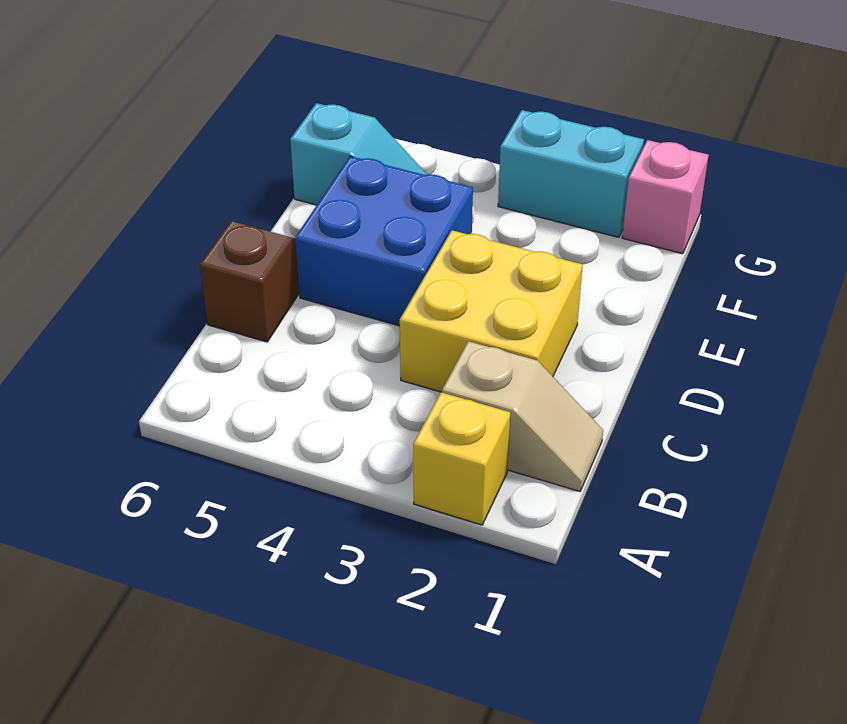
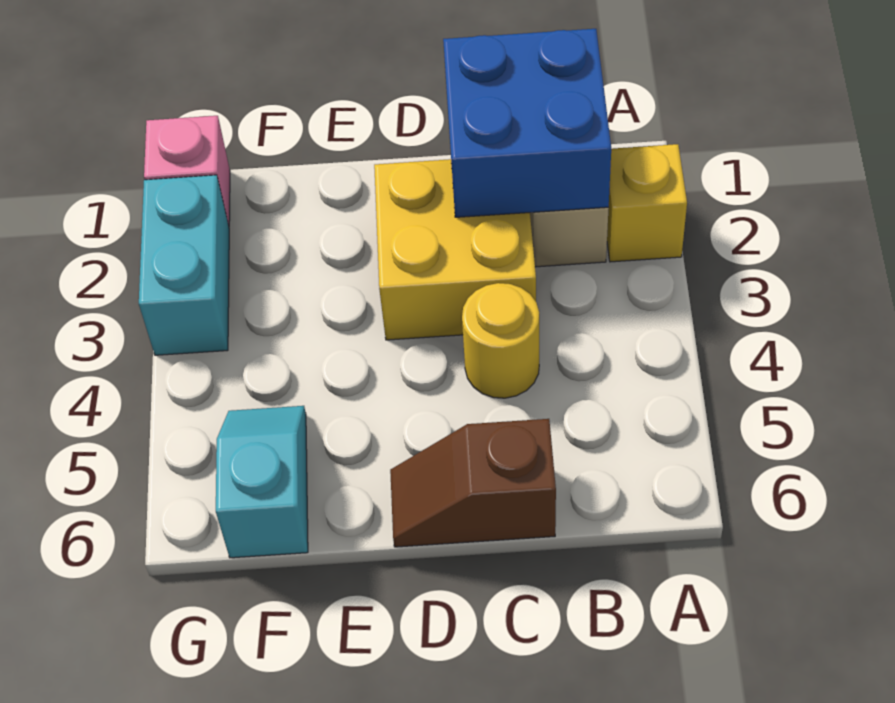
none -> yellow round brick C4 level 1
blue brick D4:E5 level 1 -> blue brick B1:C2 level 2

